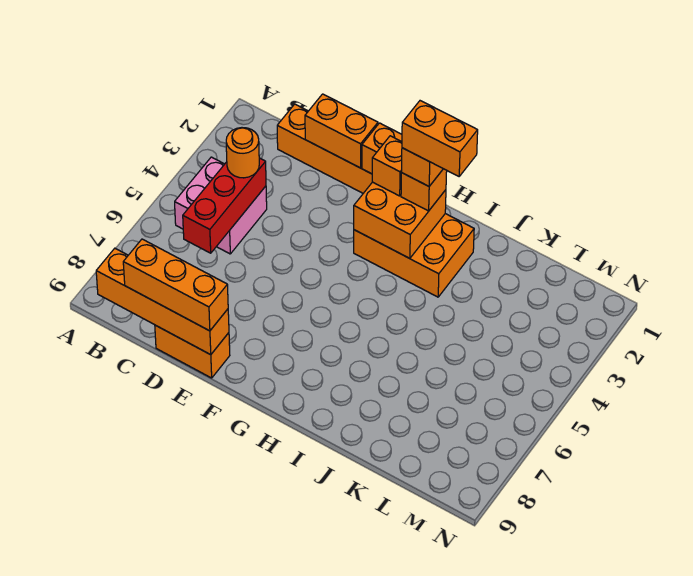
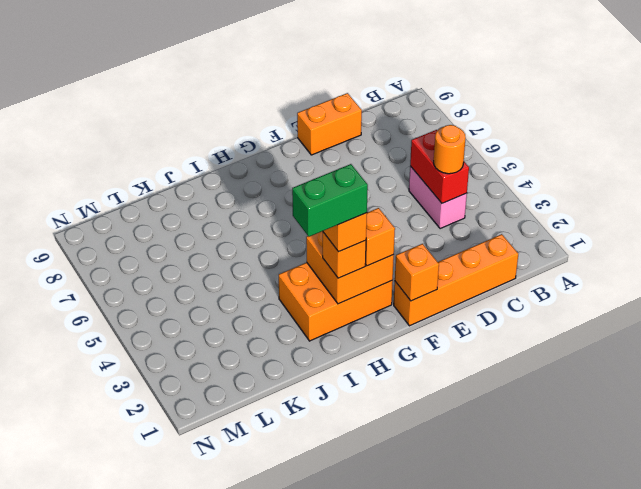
pink brick B4:C5 level 1 -> pink brick C4:C5 level 1
orange brick B9:E9 level 2 -> none
red brick C4:C6 level 2 -> red brick C4:C5 level 2
orange brick C9:E9 level 3 -> none
orange brick D1:E1 level 2 -> none
orange brick H2:I2 level 5 -> green brick H2:I2 level 5

